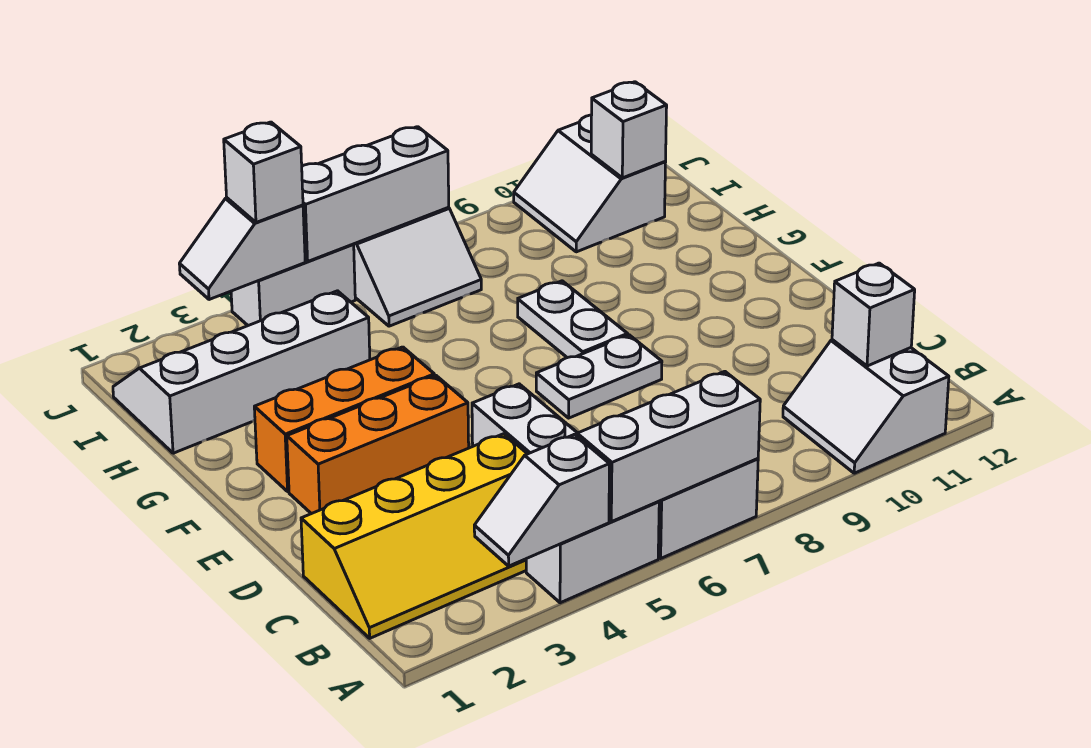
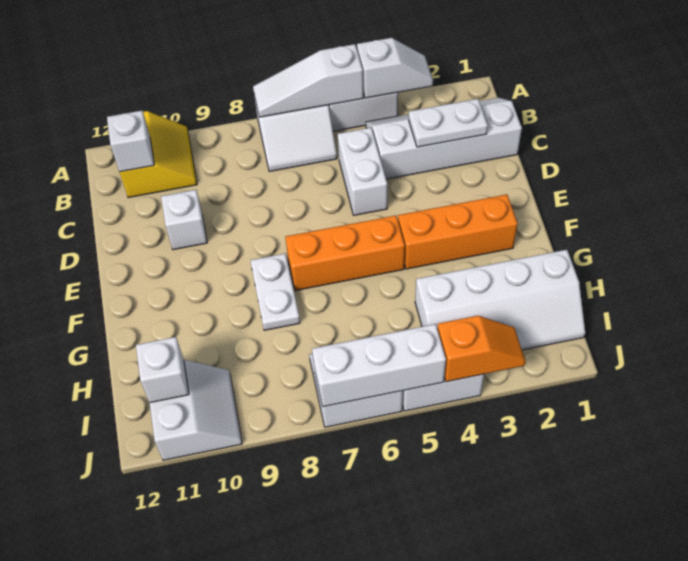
white brick A5:A7 level 2 -> white slope A5:A7 level 2 top 5
white slope A10:B11 level 1 top 11 -> yellow slope A10:B11 level 1 top 11
yellow slope B1:C4 level 1 top C -> white slope B1:C4 level 1 top C
orange brick E2:E4 level 1 -> orange brick F5:F7 level 1
white plate E7:E8 level 1 -> white plate C2:C3 level 2
white slope J3:J4 level 2 top 4 -> orange slope J3:J4 level 2 top 4
white brick J4 level 3 -> white brick D10 level 1

